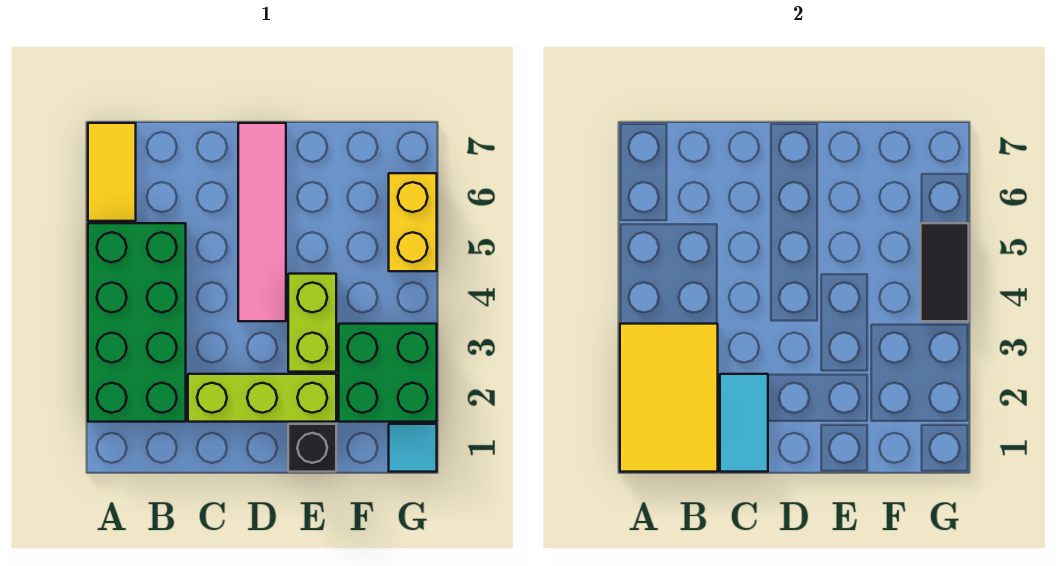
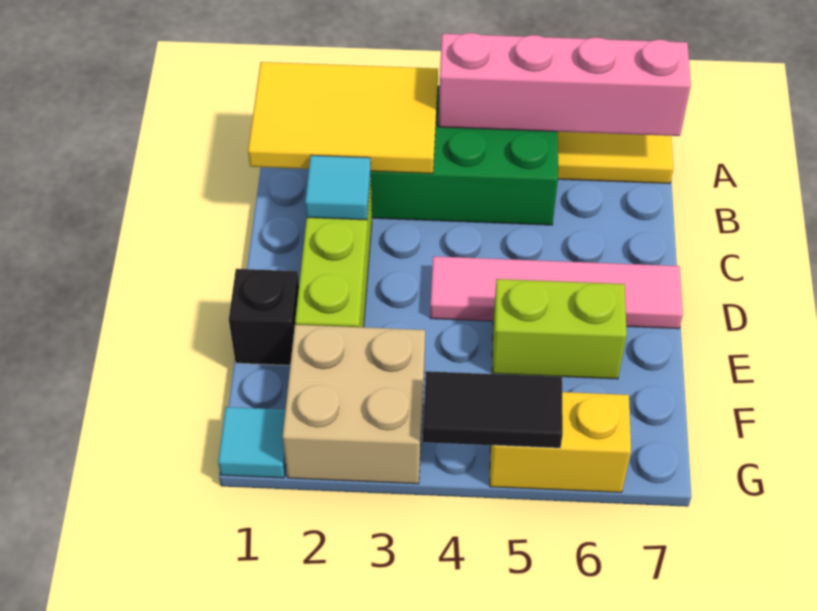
none -> pink brick A4:A7 level 2
cyan tile C1:C2 level 2 -> cyan tile C2 level 2
lime brick E3:E4 level 1 -> lime brick E5:E6 level 1
green brick F2:G3 level 1 -> tan brick F2:G3 level 1

